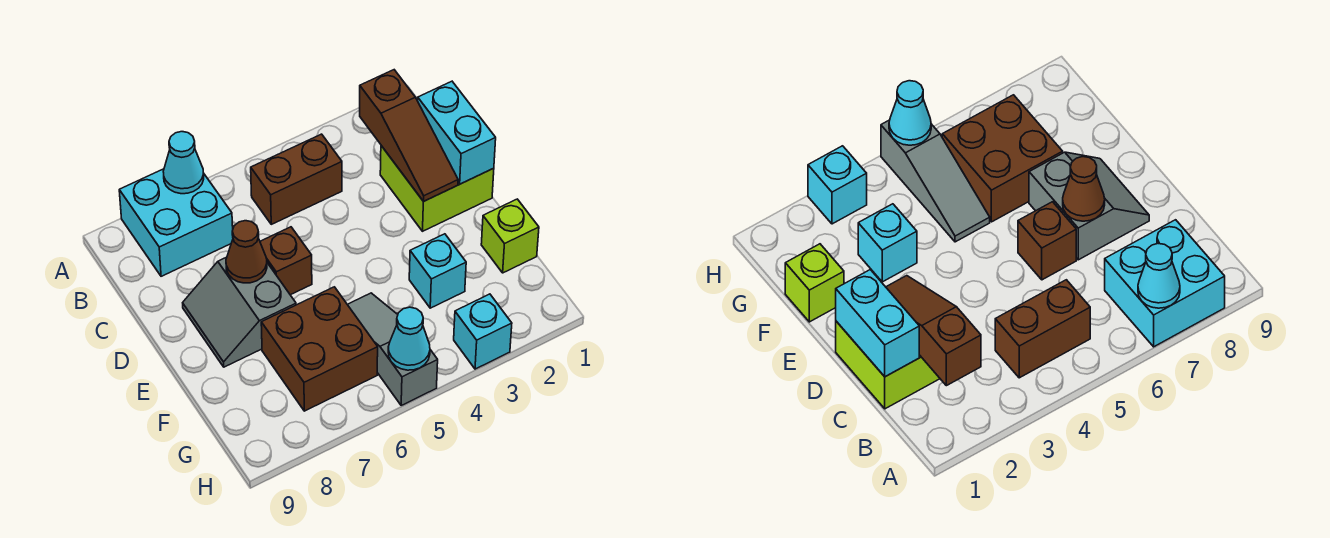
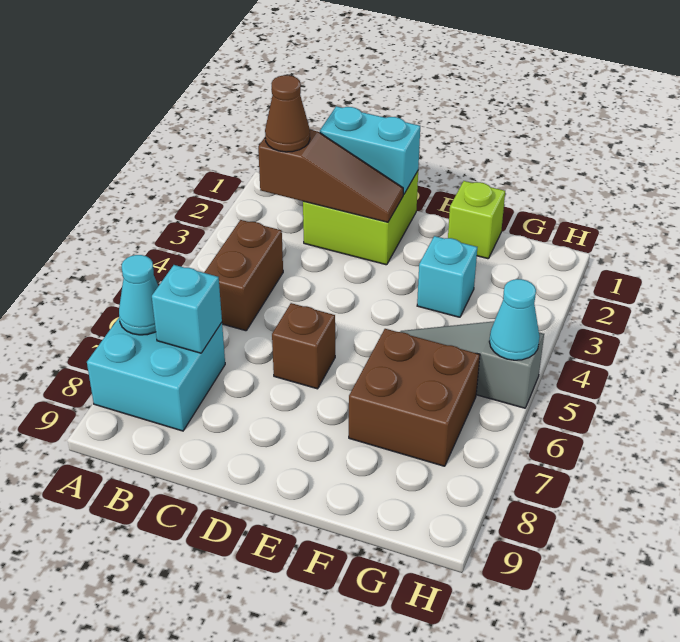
grey slope D7:E8 level 1 top 7 -> none
brown cone D7 level 2 -> brown cone B2 level 3
cyan brick H3 level 1 -> cyan brick B7 level 2

